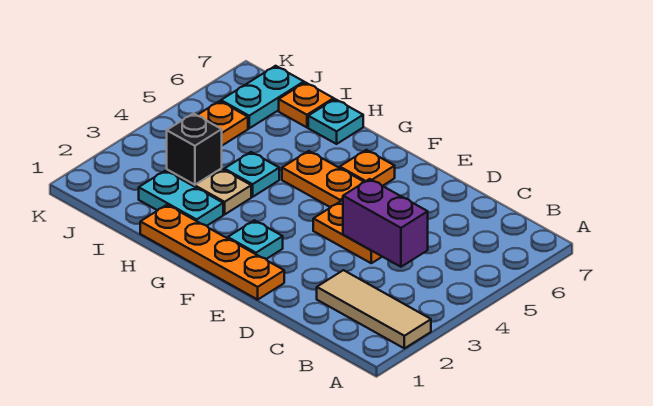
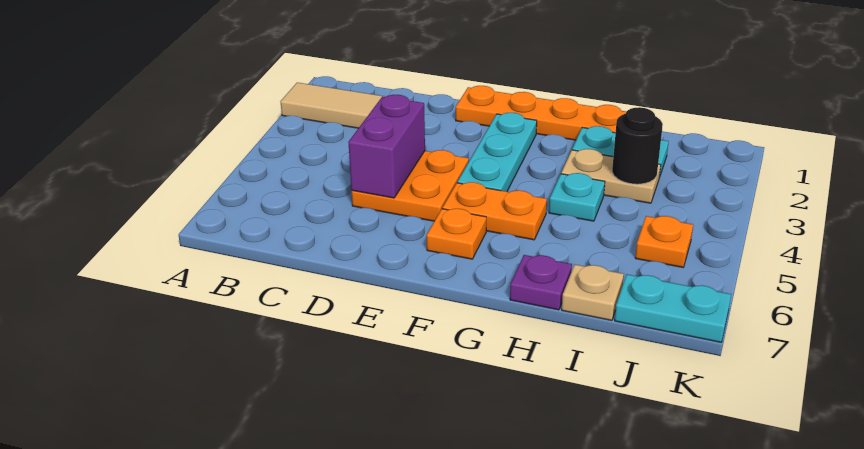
purple brick C4:D4 level 2 -> purple brick D4:D5 level 2
cyan plate F2 level 1 -> cyan plate F2:F4 level 1
cyan plate H7 level 1 -> purple plate H7 level 1
black brick I3 level 2 -> black round brick I3 level 2
orange plate I7 level 1 -> tan plate I7 level 1
cyan plate J6:J7 level 1 -> cyan plate J7:K7 level 1

